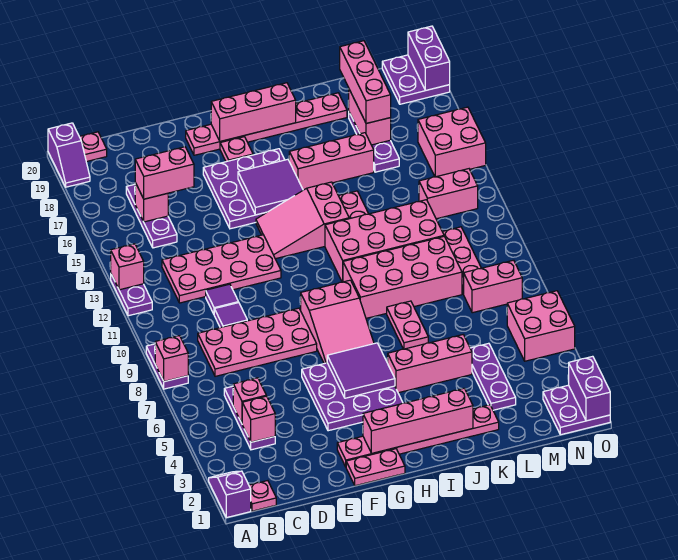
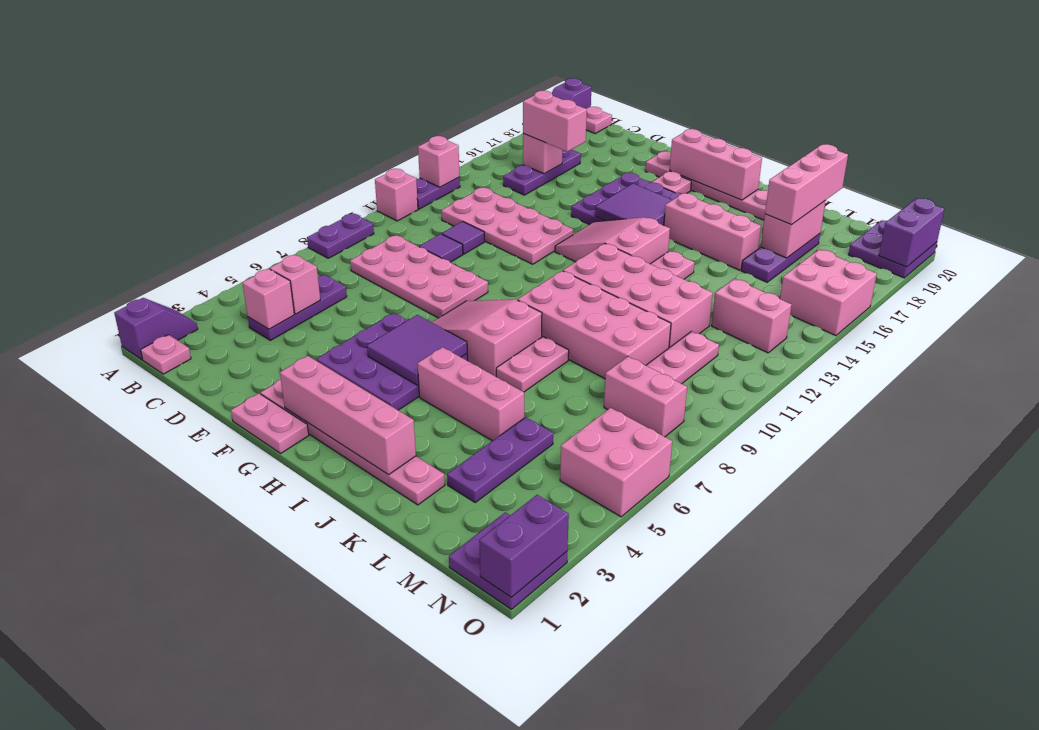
pink brick A8 level 2 -> pink brick A11 level 1
pink slope G7:H9 level 1 top 9 -> pink slope G7:I8 level 1 top I

